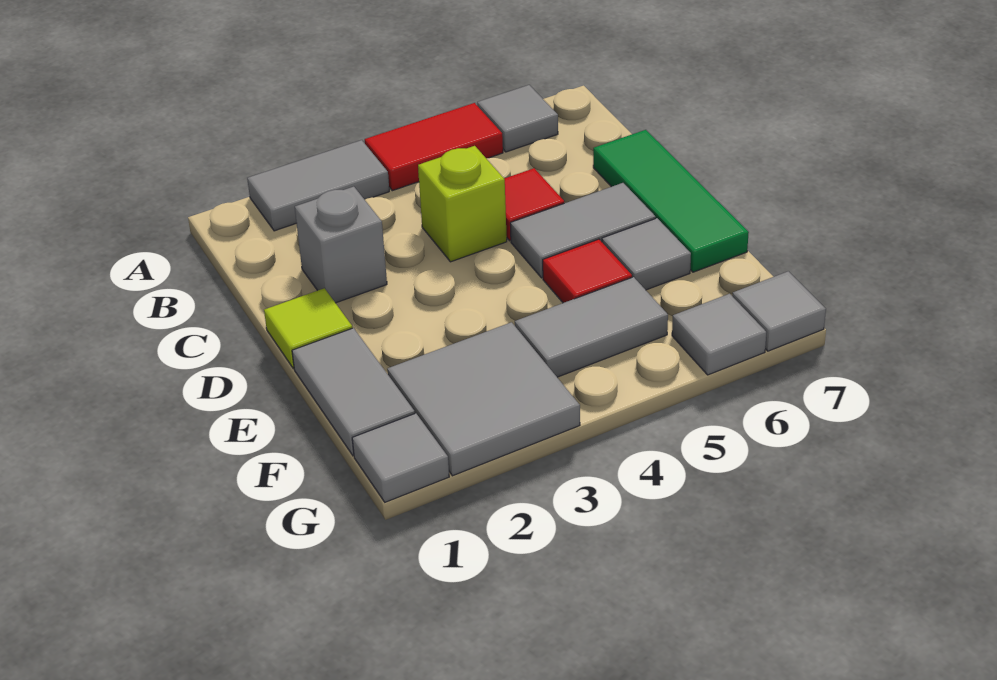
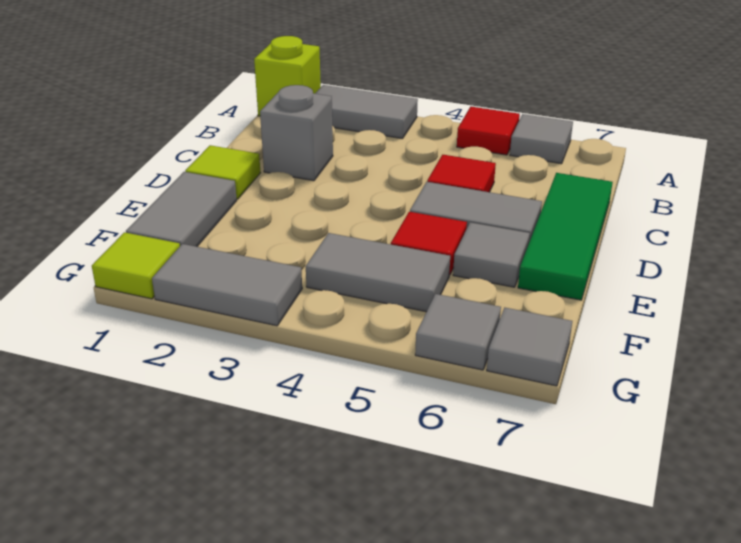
red tile A4:A5 level 1 -> red tile A5 level 1
lime brick C4 level 1 -> lime brick A1 level 1
grey tile F2:G3 level 1 -> grey tile G2:G3 level 1
grey tile G1 level 1 -> lime tile G1 level 1

